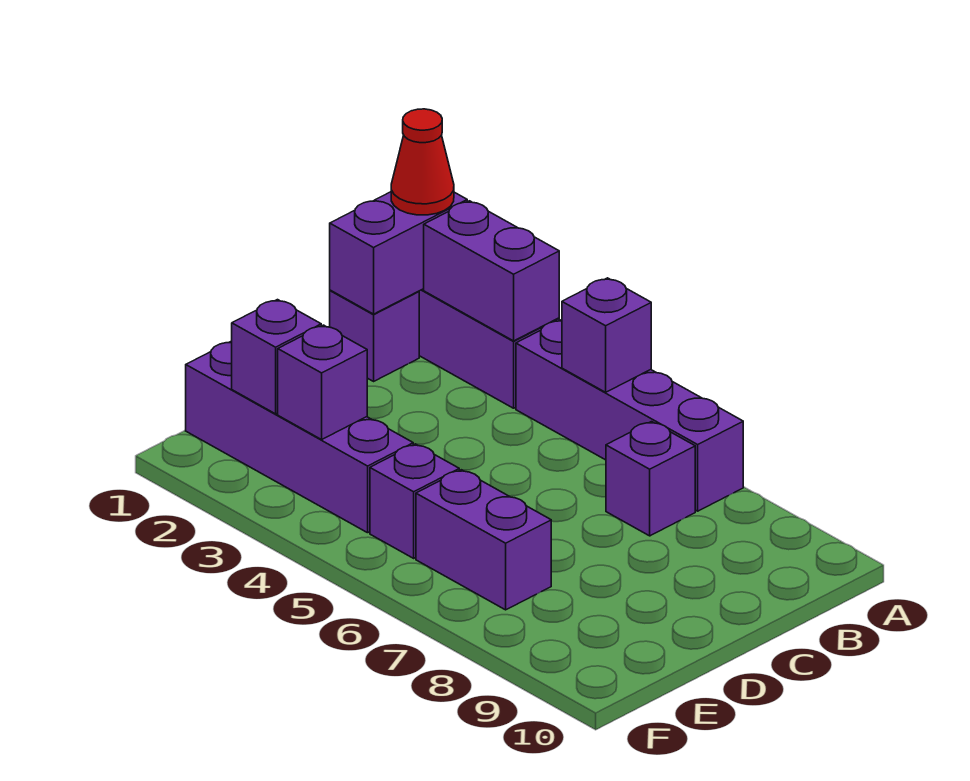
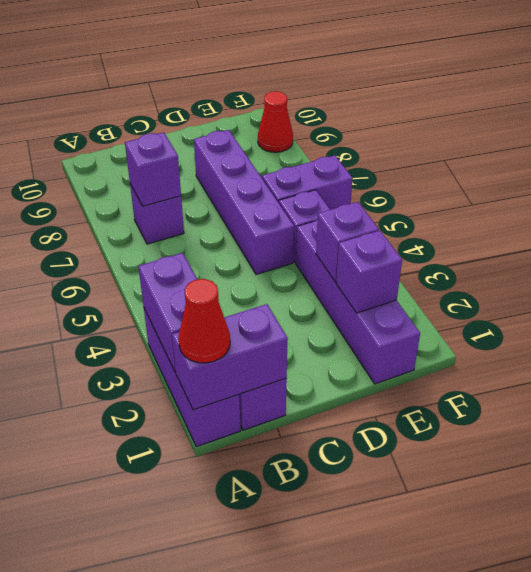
purple brick A4:A7 level 1 -> purple brick D5:D8 level 1
purple brick A5 level 2 -> purple brick B7 level 2
purple brick E6:E7 level 1 -> purple brick E6:F6 level 1
none -> red cone F9 level 1

